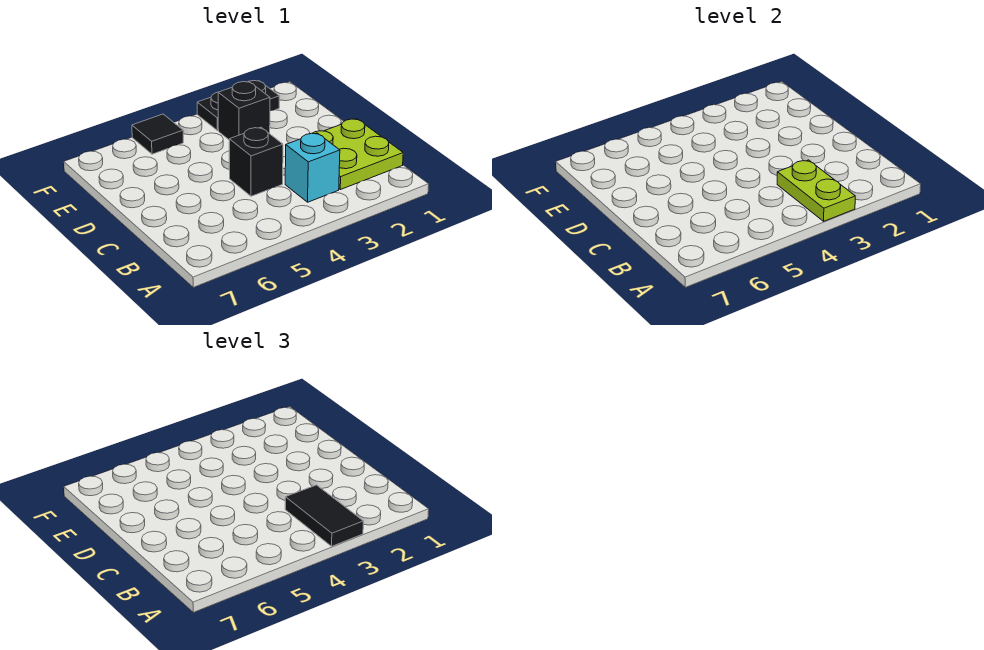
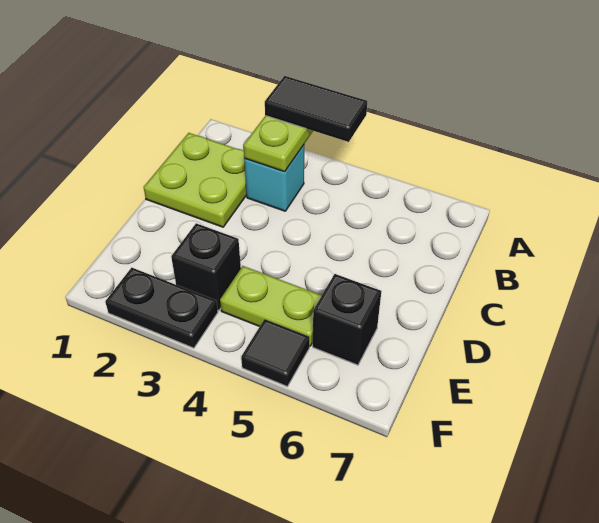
black tile A3:B3 level 3 -> black tile A3:A4 level 3
black brick C4 level 1 -> black brick E6 level 1
none -> lime plate E4:E5 level 1

